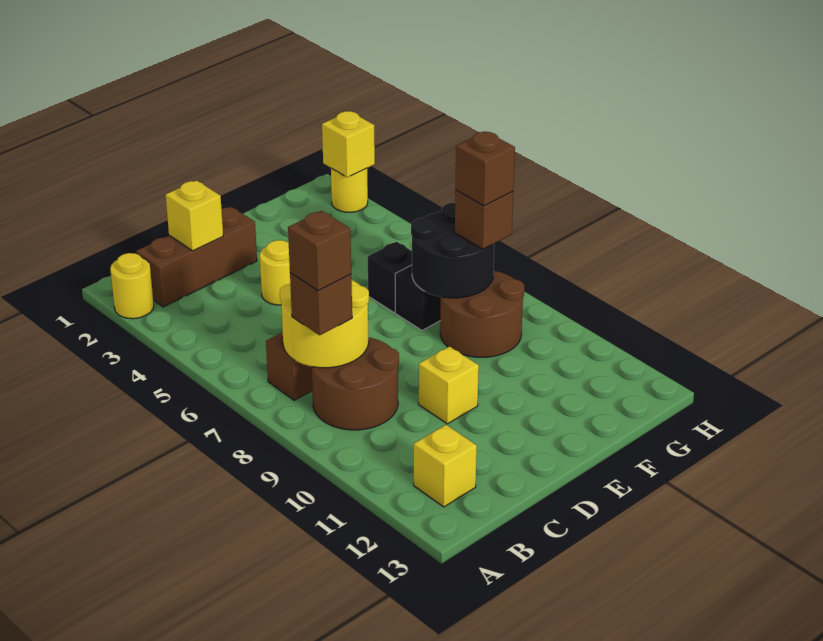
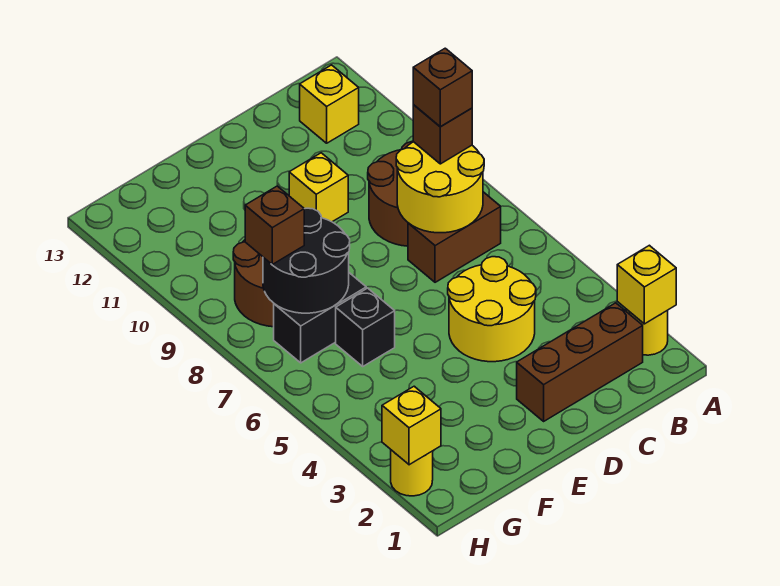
yellow brick C2 level 2 -> yellow brick A2 level 2
yellow round brick D4 level 1 -> yellow round brick C4:D5 level 1
brown brick G8 level 4 -> none

